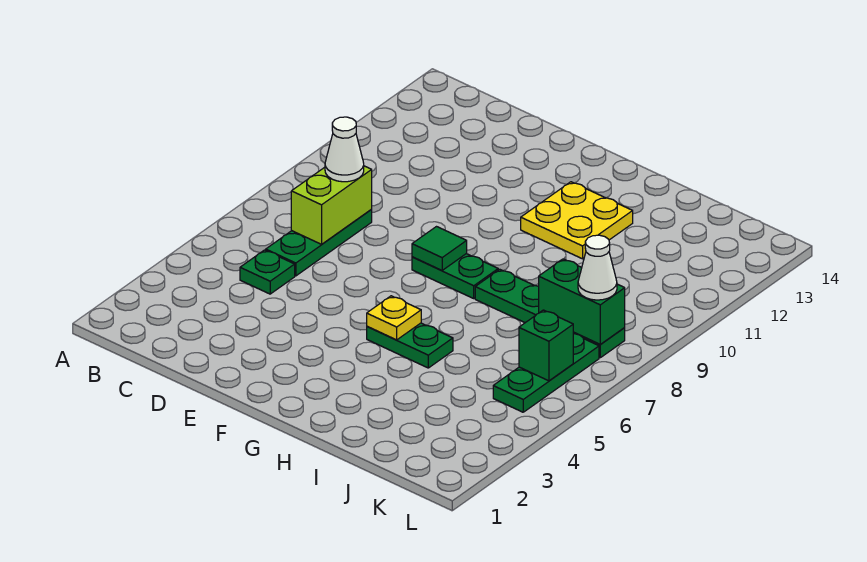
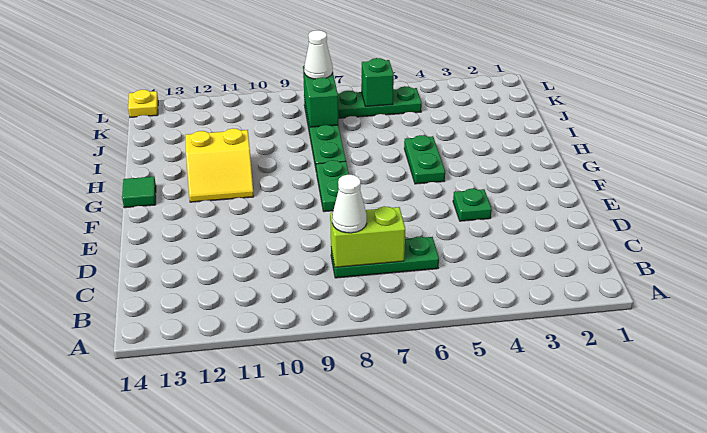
green plate C5 level 1 -> green plate E4 level 1
green tile F8 level 2 -> green tile G14 level 1
yellow plate G5 level 2 -> yellow plate L14 level 1
yellow plate G11:H12 level 1 -> yellow slope G11:H12 level 1 top H

